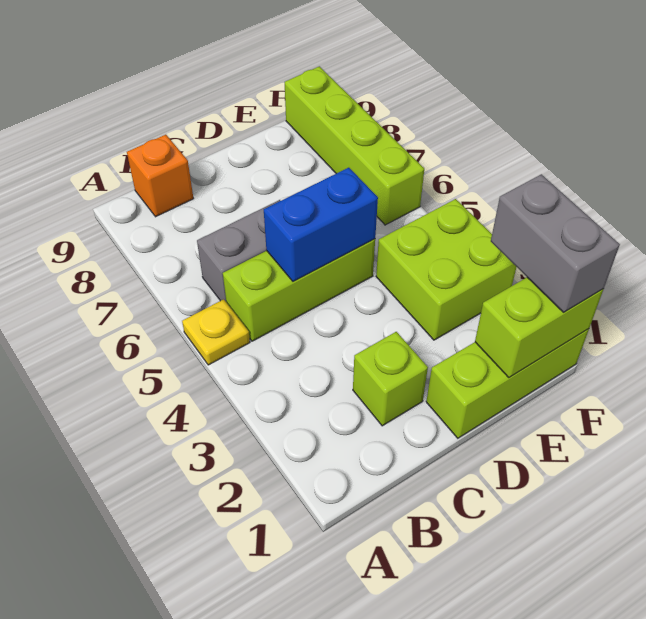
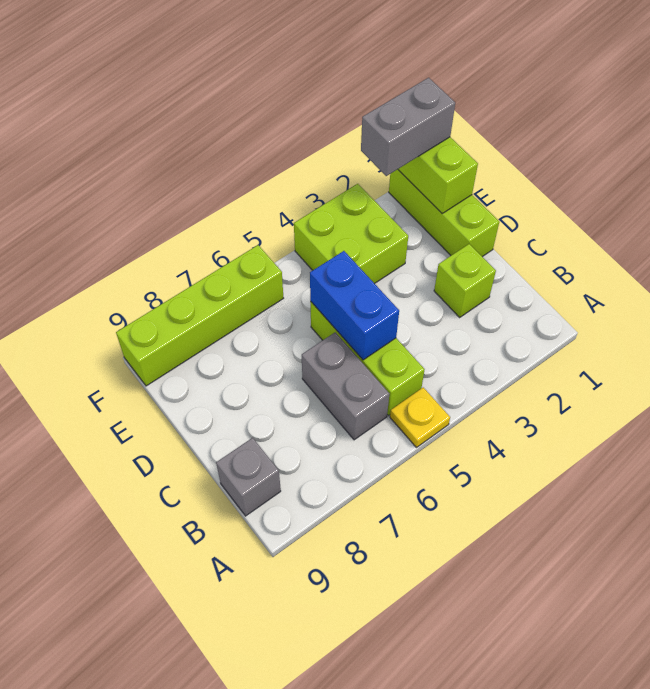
orange brick B9 level 1 -> grey brick B9 level 1

